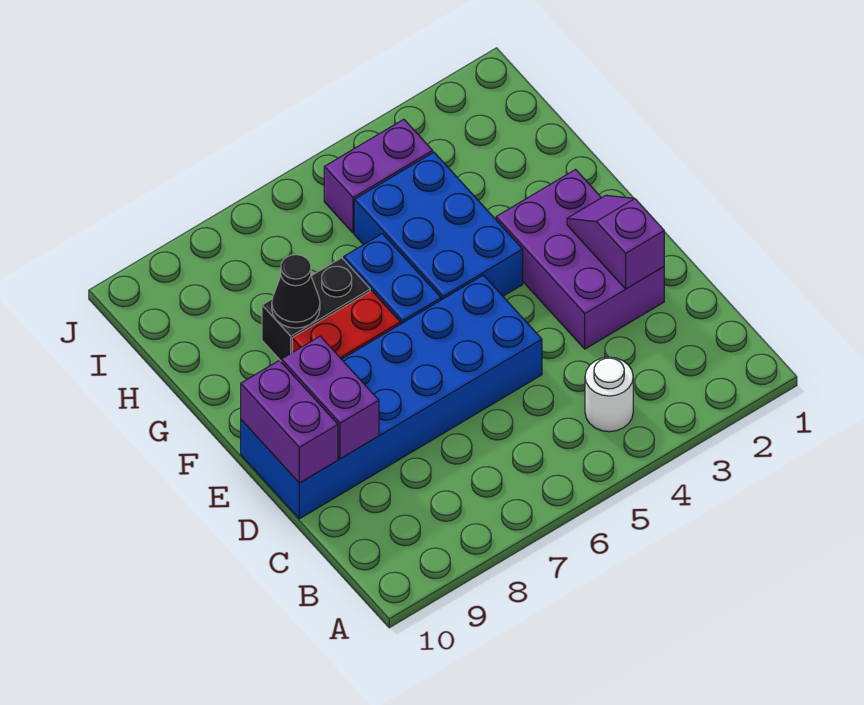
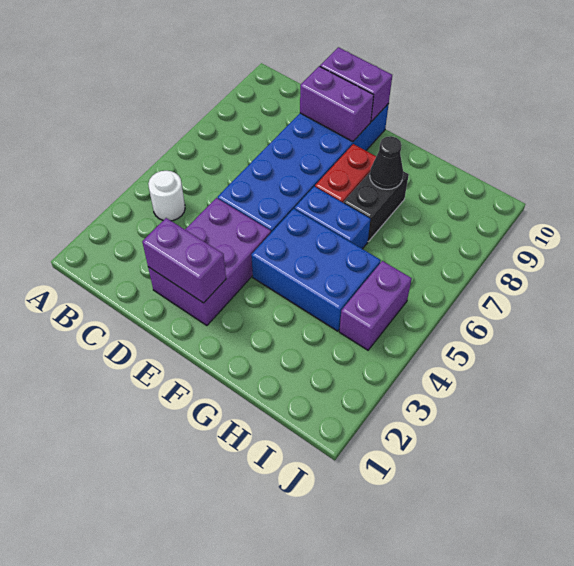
purple brick D2:F3 level 1 -> purple brick D2:E4 level 1
purple slope D2:E2 level 2 top D -> purple brick D2:E2 level 2

